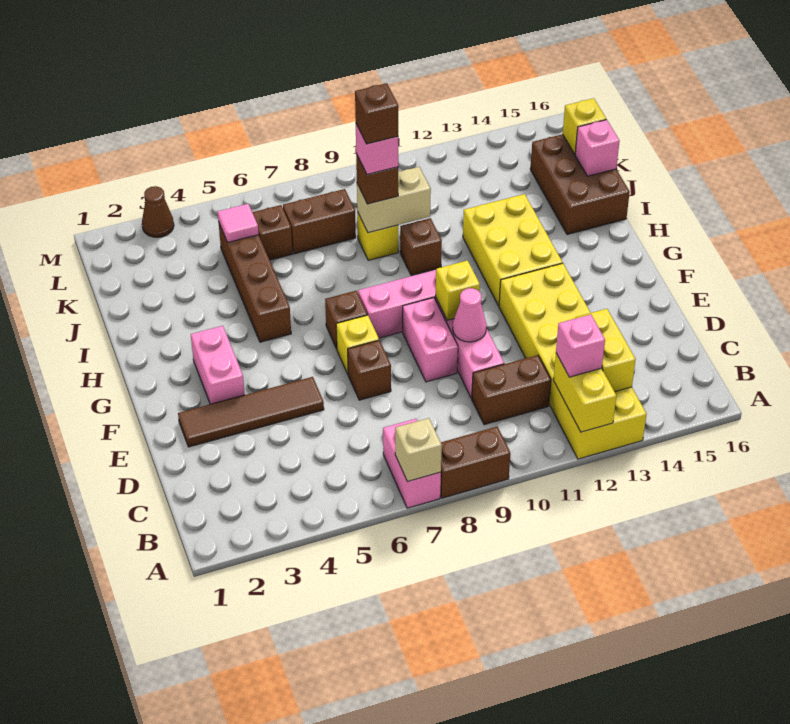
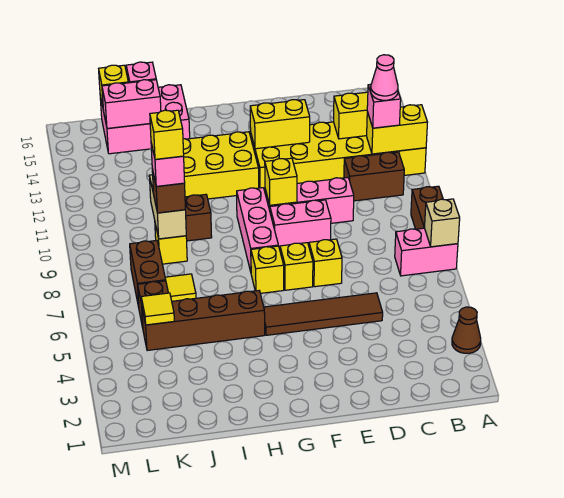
brown brick C10:C11 level 1 -> brown brick B11:C11 level 1
brown tile E2:E5 level 1 -> brown tile D5:G5 level 1
brown brick E7 level 1 -> yellow brick E7 level 1
pink cone E10 level 2 -> pink cone B12 level 4
none -> yellow brick E13:F13 level 2
pink brick F3:G3 level 1 -> pink brick J15:K15 level 2
brown brick G7 level 1 -> yellow brick G7 level 1
brown brick I15:K16 level 1 -> pink brick I15:K16 level 1
none -> yellow tile J7 level 1
brown brick J9 level 5 -> yellow brick J9 level 5
pink tile K5 level 2 -> yellow tile K5 level 2
brown cone M3 level 1 -> brown cone A3 level 1

